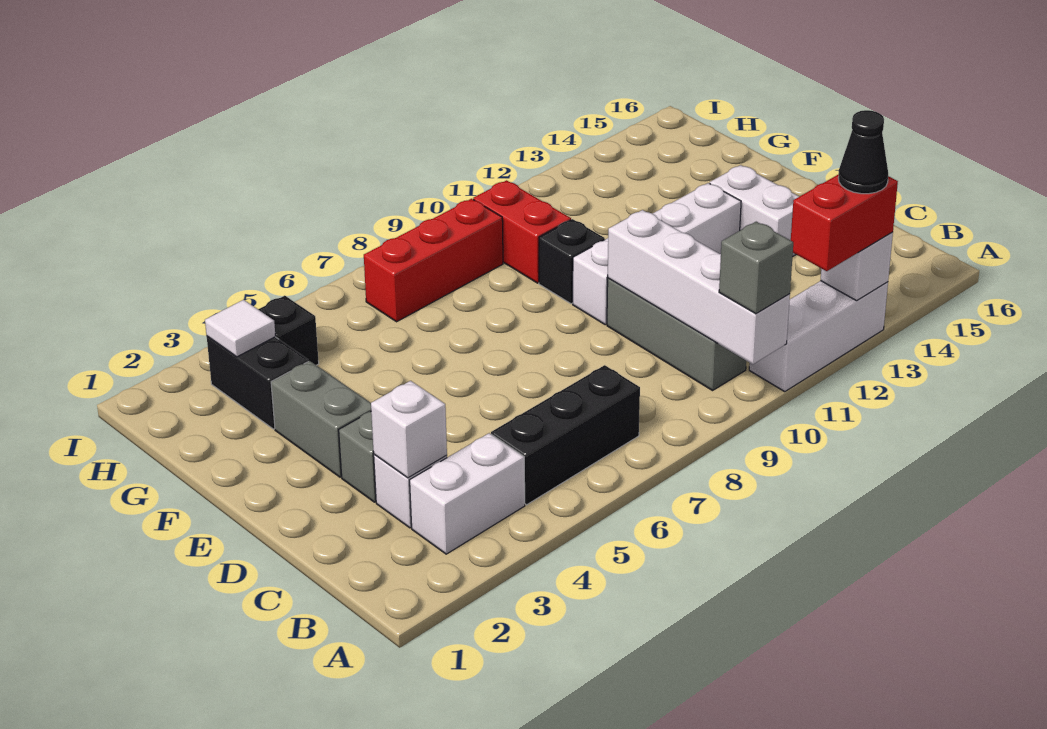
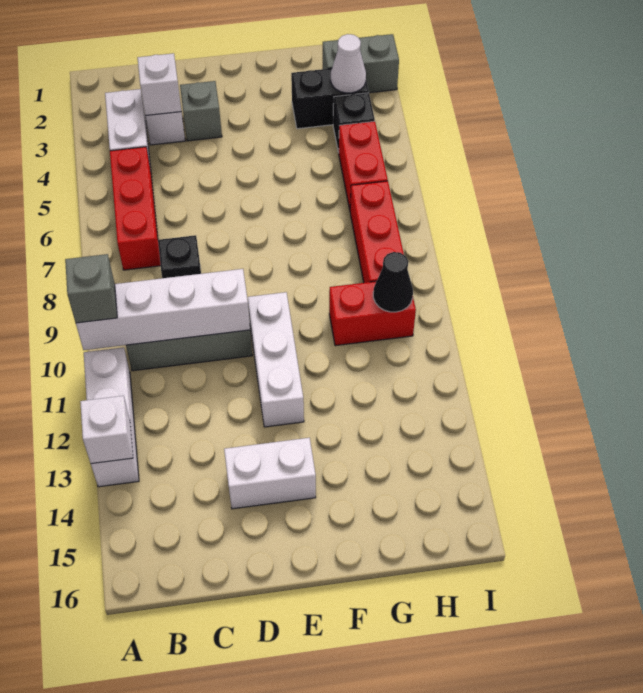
red brick A12:A13 level 3 -> red brick H5:H6 level 1
black cone A13 level 4 -> black cone H10 level 2
black brick B5:B7 level 1 -> red brick B5:B7 level 1
grey brick E3:F3 level 1 -> grey brick H2:I2 level 1
white brick E10:E13 level 1 -> white brick E10:E12 level 1
black brick F10 level 1 -> black brick C8 level 1
white tile H3 level 2 -> white cone H3 level 2

